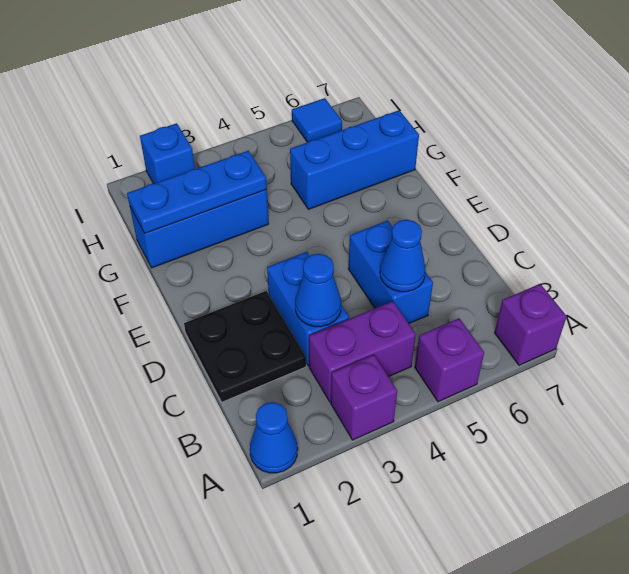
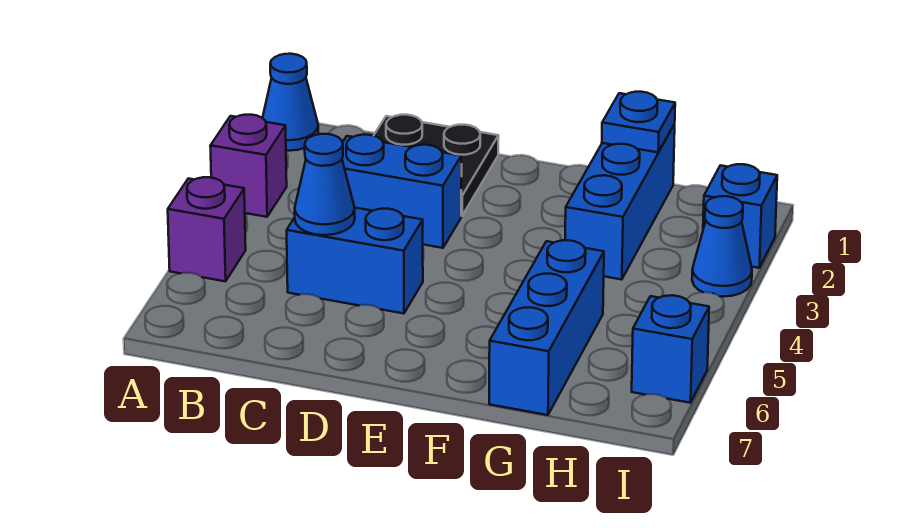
purple brick A7 level 1 -> none
purple brick B3:B4 level 1 -> none
blue cone C3 level 2 -> blue cone I3 level 1
blue plate G1:G3 level 2 -> blue plate G1 level 2
blue tile I6 level 1 -> blue brick I6 level 1

